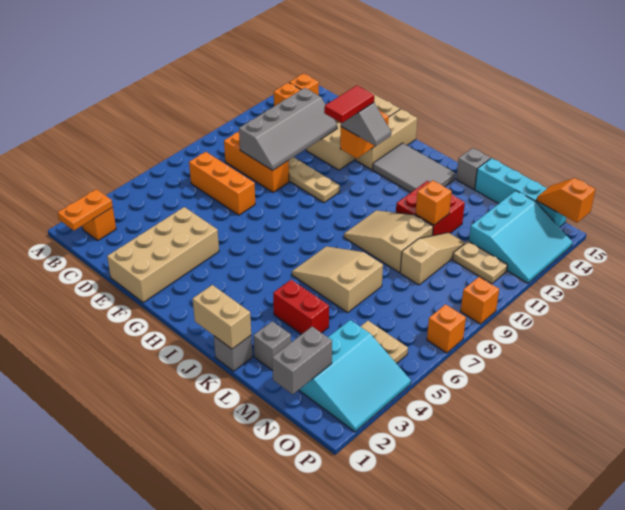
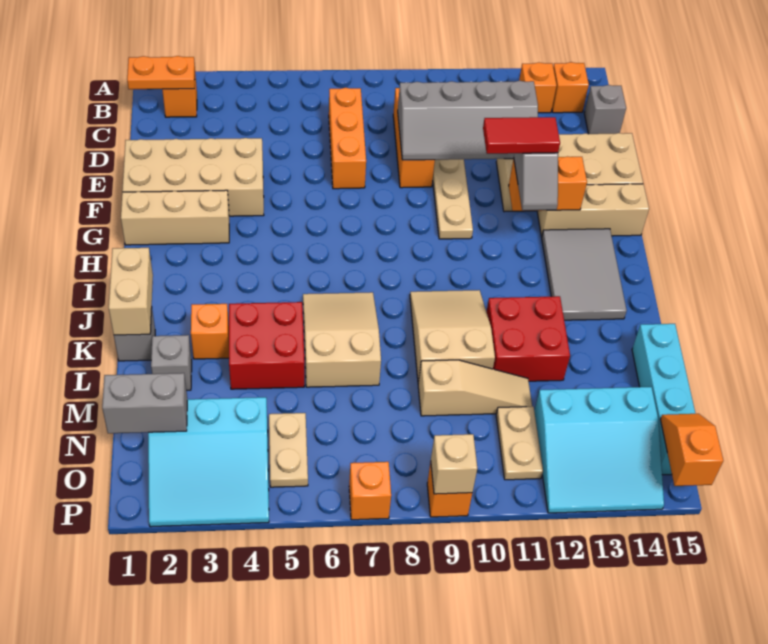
none -> tan brick G1:G3 level 1
red brick K4:L4 level 1 -> red brick K4:L5 level 1
grey brick K15 level 1 -> grey brick C15 level 1
orange brick L11 level 2 -> orange brick K3 level 1
none -> tan brick P9 level 2

